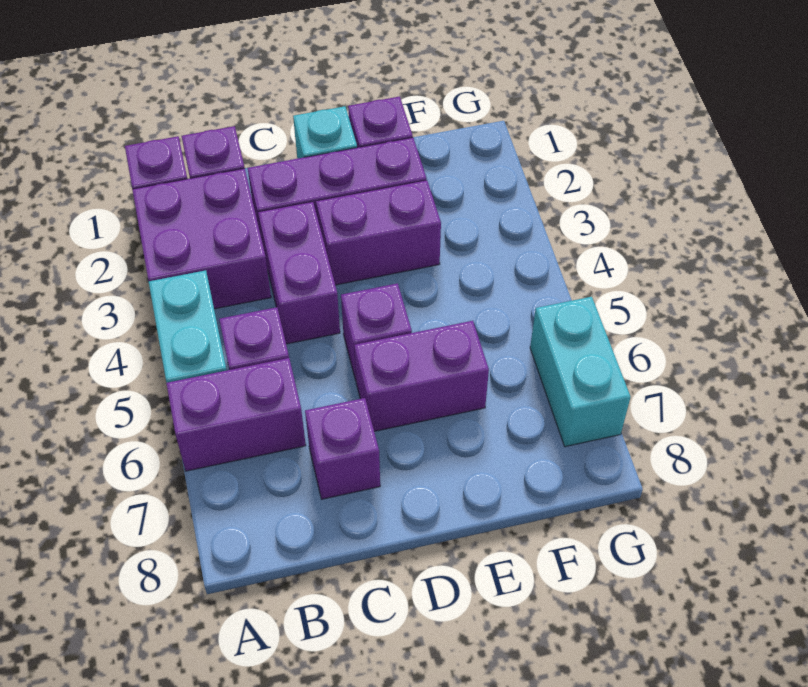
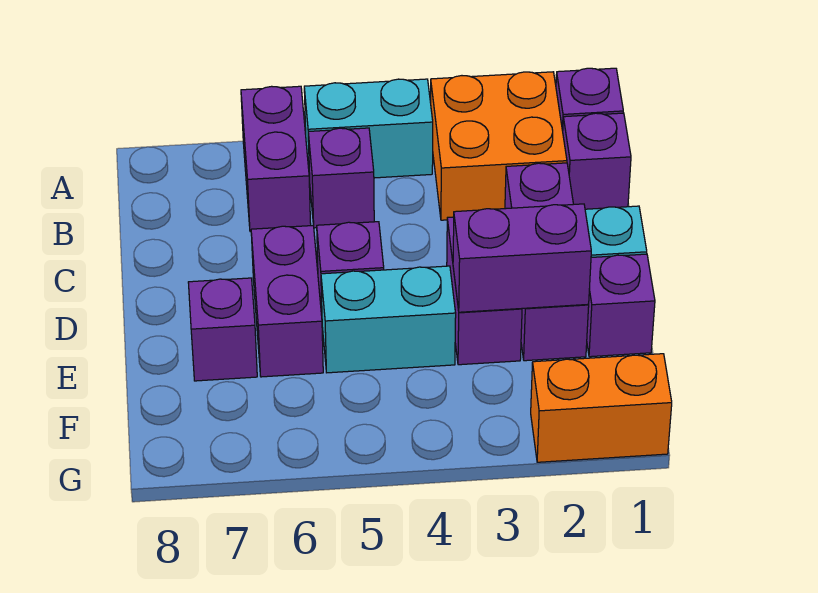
purple brick A2:B3 level 1 -> orange brick A2:B3 level 1
purple brick C3:C4 level 1 -> purple brick E2:E3 level 2
purple brick C7 level 1 -> purple brick E7 level 1
none -> orange brick G1:G2 level 1
cyan brick G6:G7 level 1 -> cyan brick E4:E5 level 1

